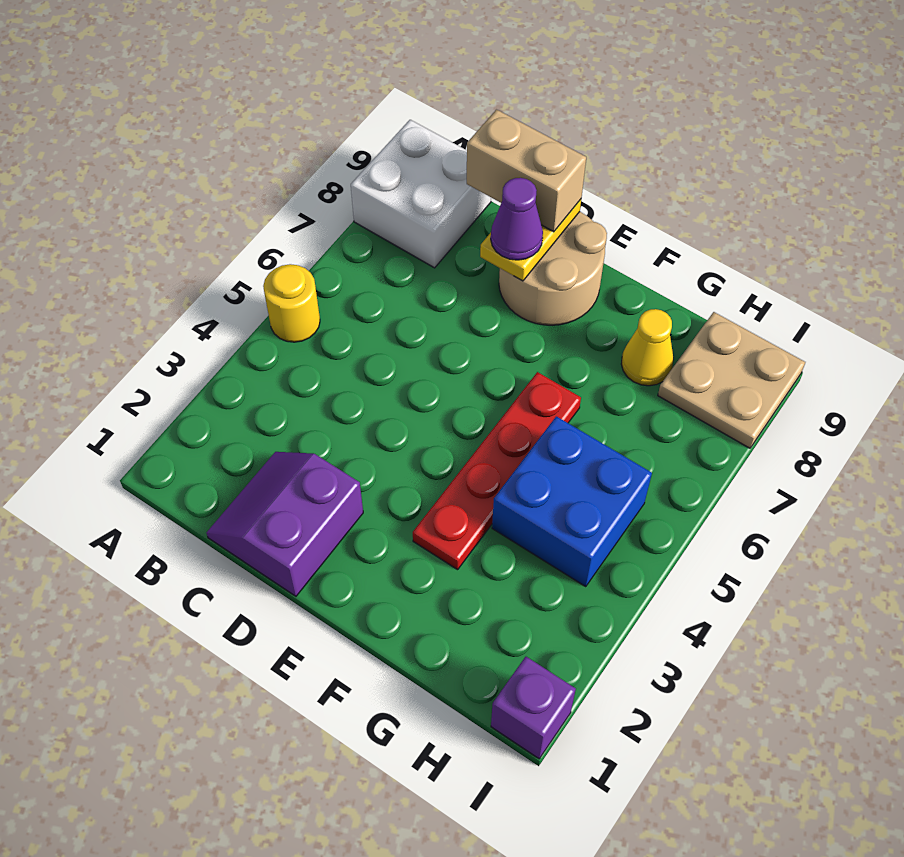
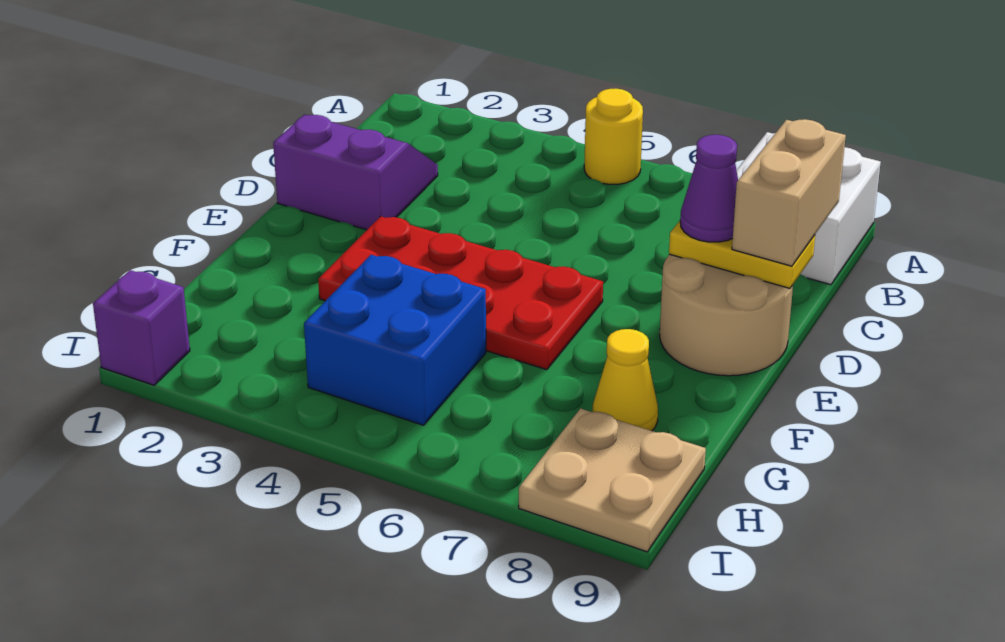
red plate F3:F6 level 1 -> red plate E3:F6 level 1

